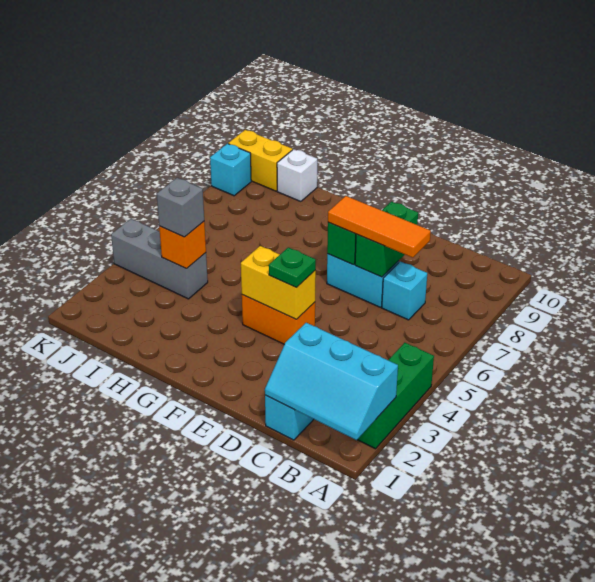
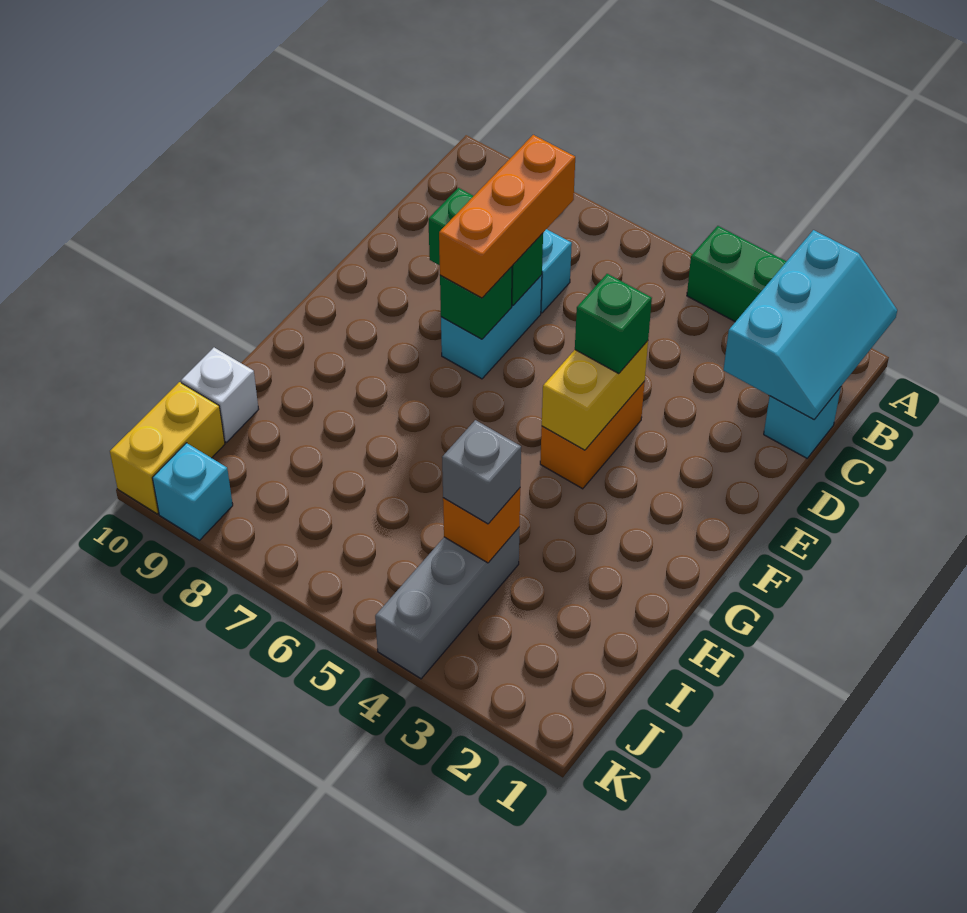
orange tile C7:E7 level 3 -> orange brick C7:E7 level 3
green plate E4 level 3 -> green brick E4 level 3

